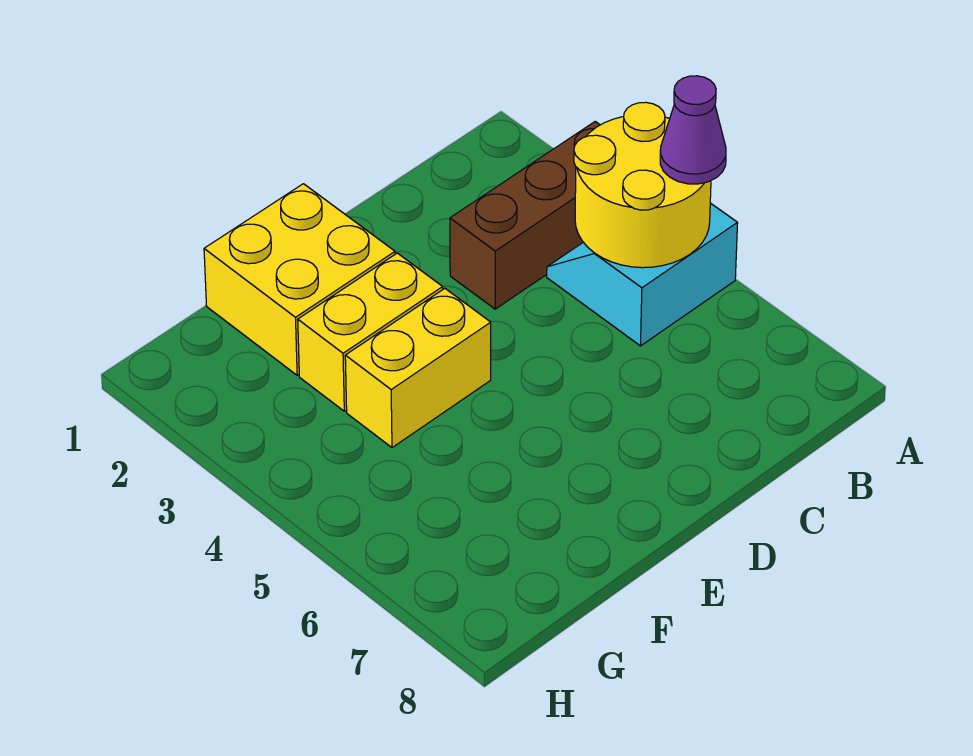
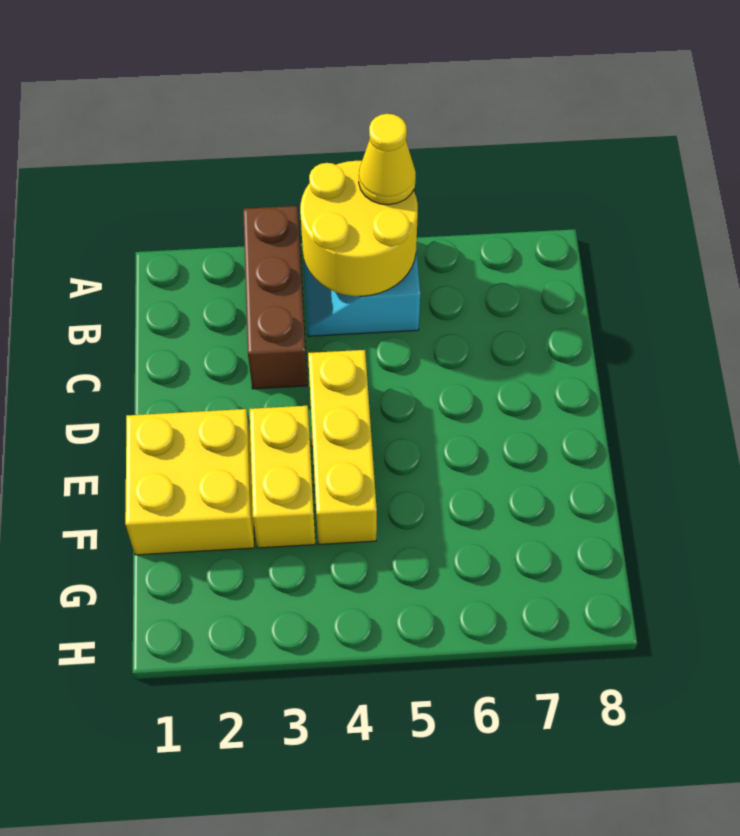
purple cone A5 level 3 -> yellow cone A5 level 3
yellow brick E4:F4 level 1 -> yellow brick D4:F4 level 1

